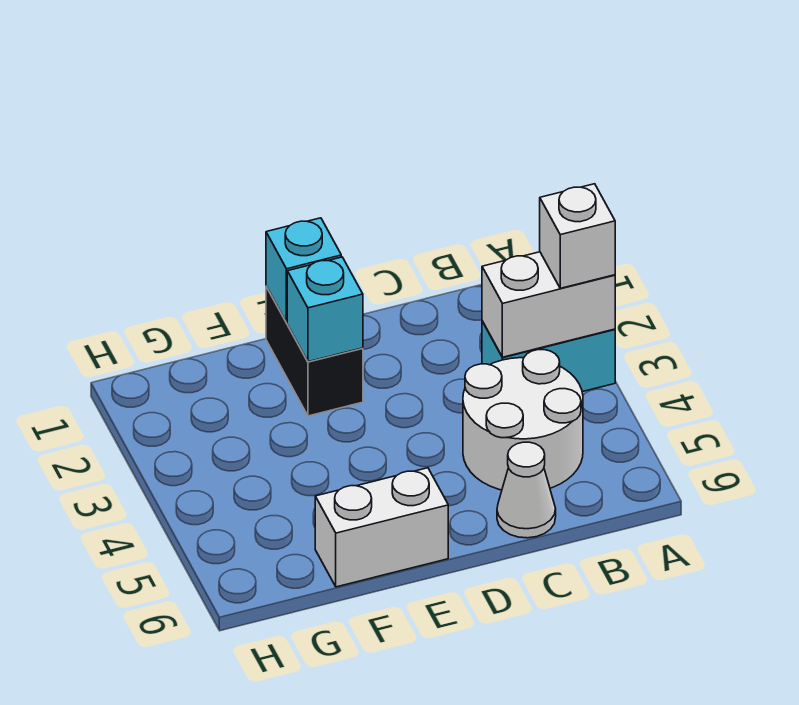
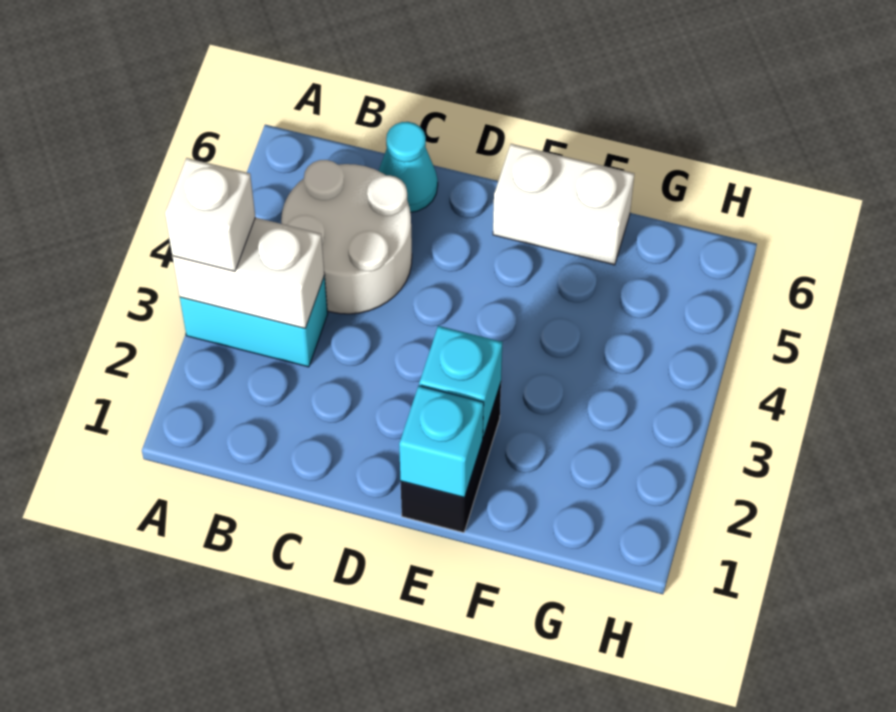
white cone C6 level 1 -> cyan cone C6 level 1

